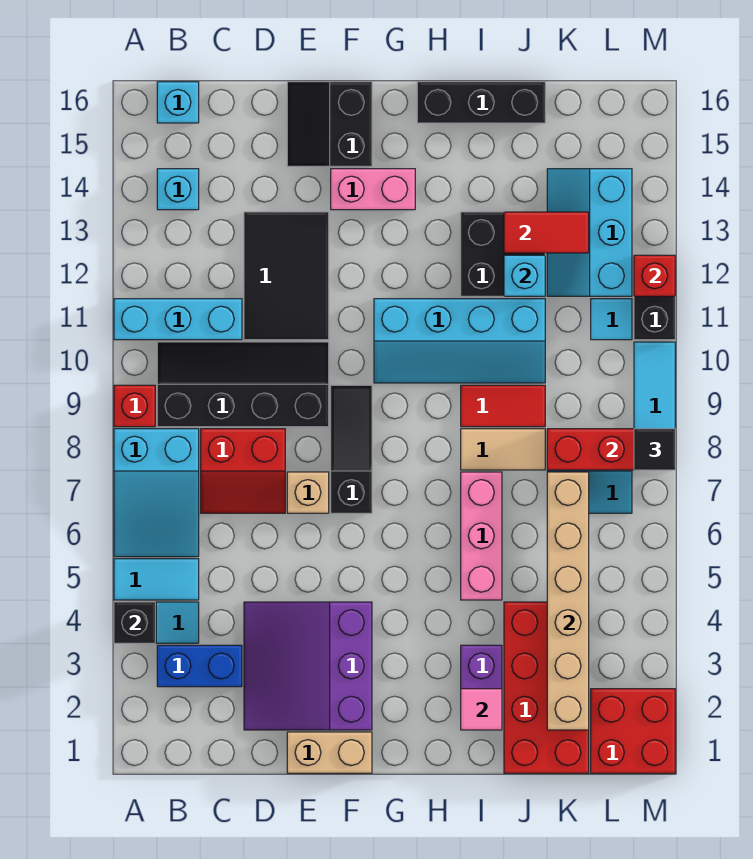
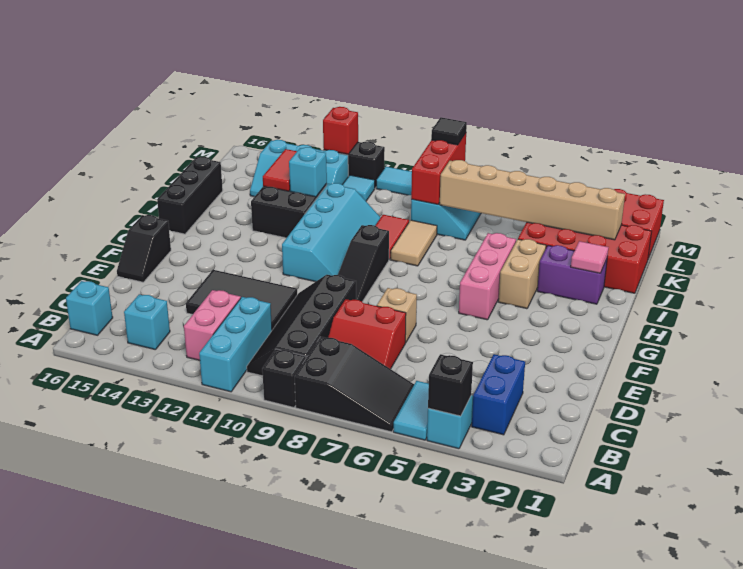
cyan slope A6:B8 level 1 top 8 -> black slope A6:B8 level 1 top 8
red brick A9 level 1 -> black brick A9 level 1
red slope C7:D8 level 1 top 8 -> red slope C7:D8 level 1 top D
purple slope D2:F4 level 1 top F -> none
tan brick E1:F1 level 1 -> tan brick H4:I4 level 1
black slope E15:F16 level 1 top F -> black slope E16:F16 level 1 top F
black slope F7:F9 level 1 top 7 -> black slope F9:H9 level 1 top H
pink brick F14:G14 level 1 -> pink brick B12:C12 level 1
pink brick I5:I7 level 1 -> pink brick G5:I5 level 1

